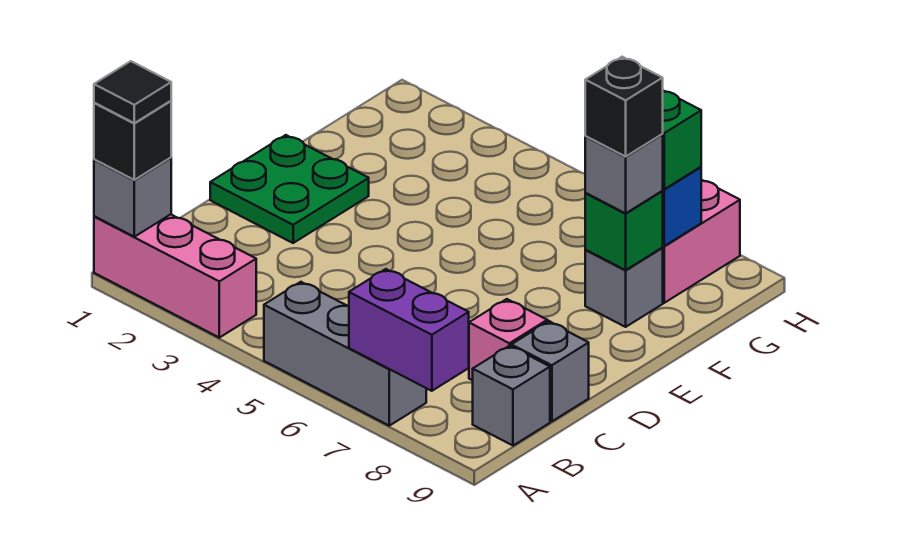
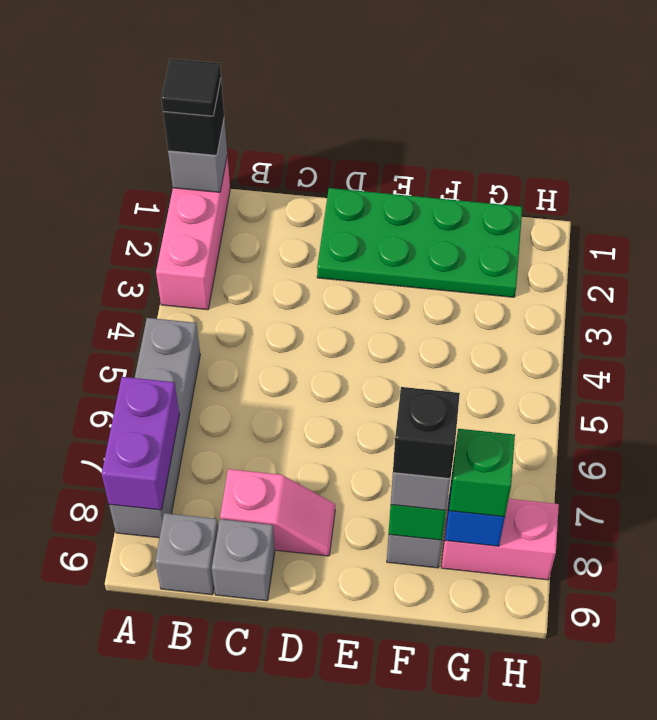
grey brick A5:A7 level 1 -> grey brick A5:A8 level 1
green plate D1:E2 level 1 -> green plate D1:G2 level 1

